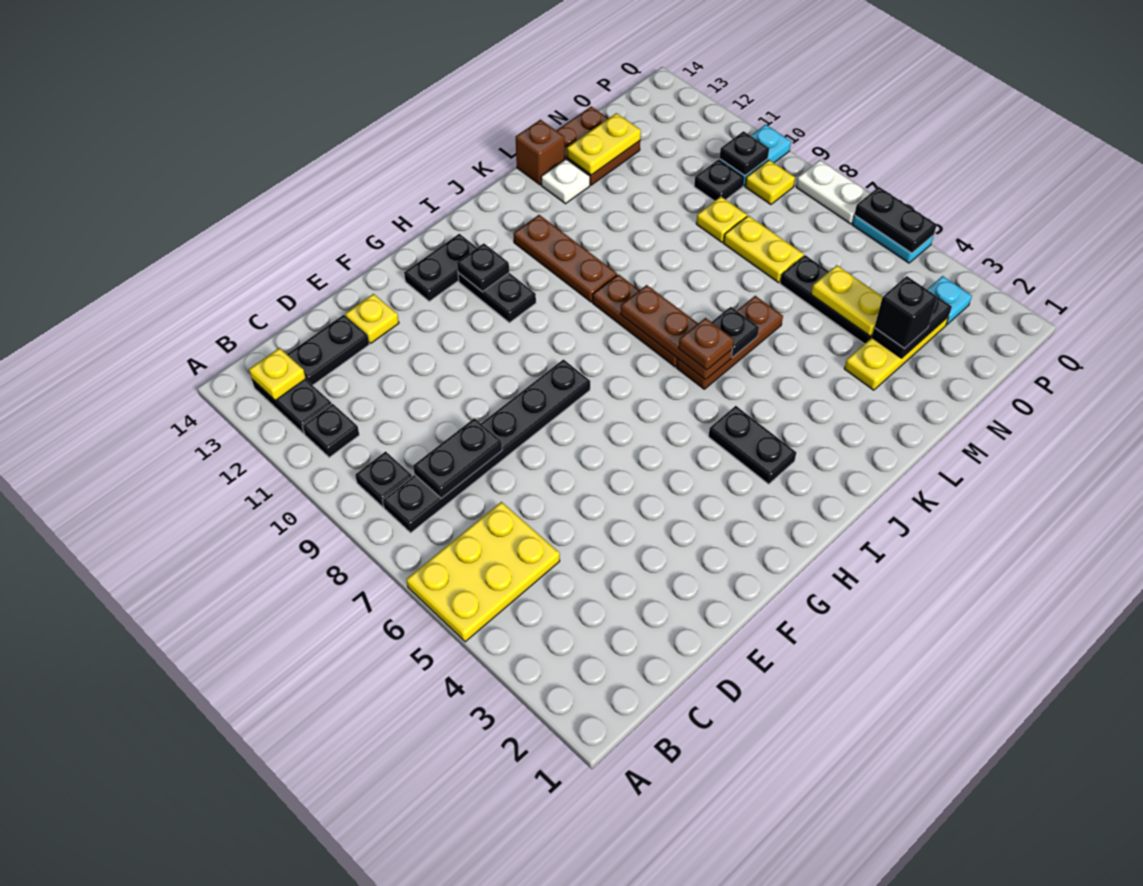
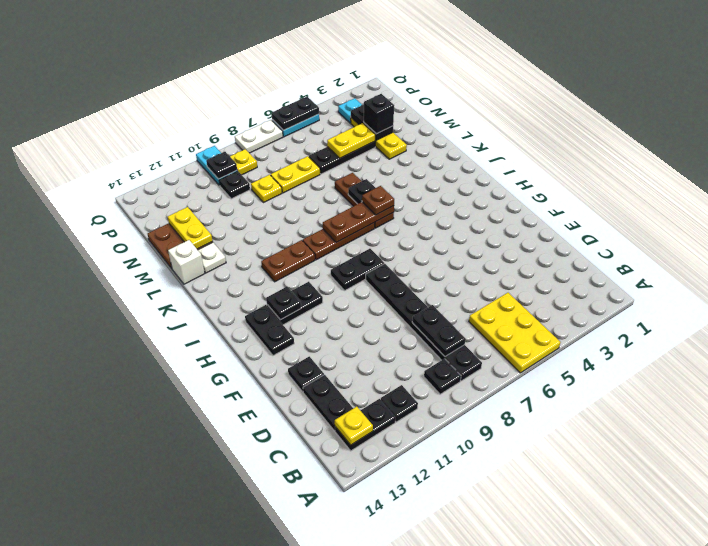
yellow plate E13 level 1 -> black plate E13 level 1
black plate I3:I4 level 1 -> black plate H8:H9 level 1
brown plate J10:J12 level 1 -> brown plate J10:J11 level 1
brown brick L14 level 1 -> white brick L14 level 1

